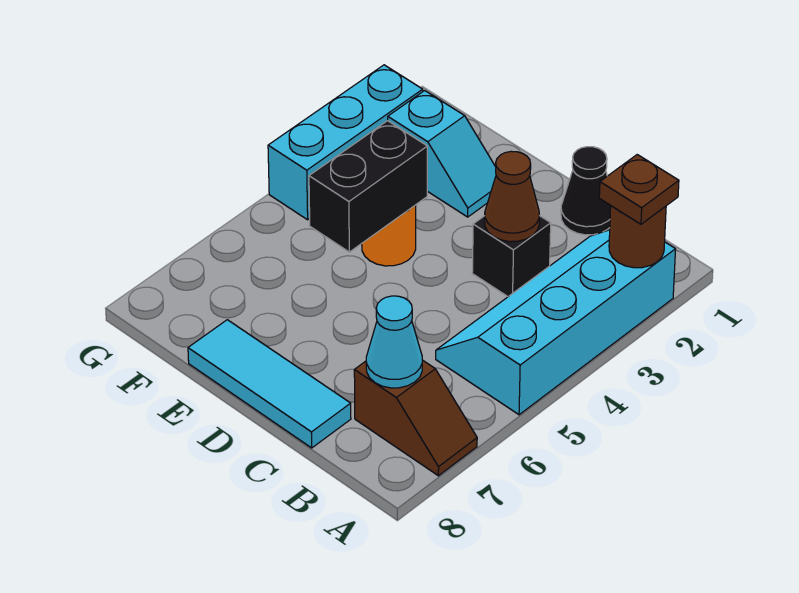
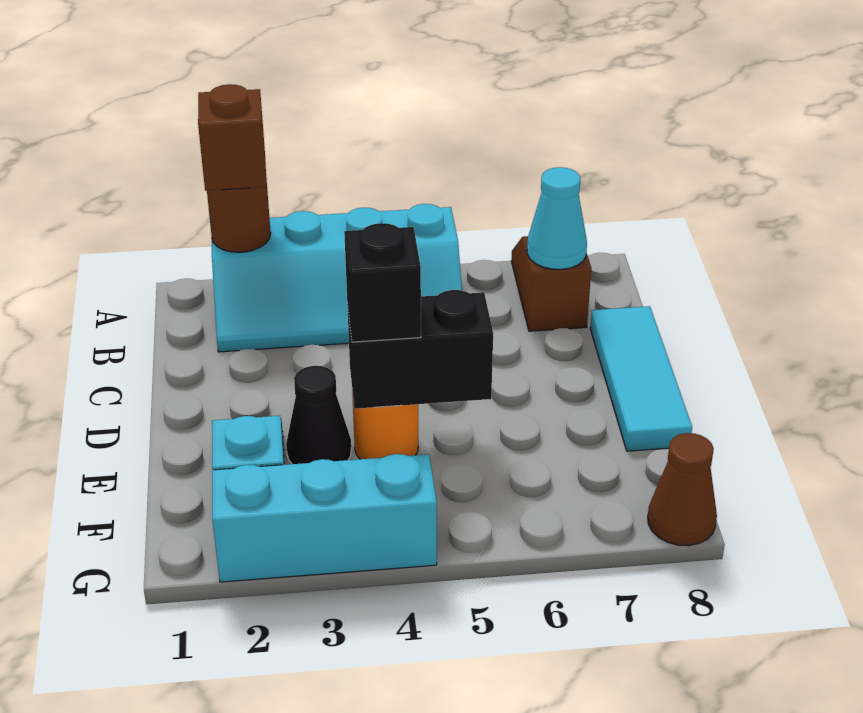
brown plate A2 level 3 -> brown brick A2 level 3
black cone C1 level 1 -> black cone E3 level 1
black brick C3 level 1 -> black brick E4 level 3
brown cone C3 level 2 -> brown cone G8 level 1

